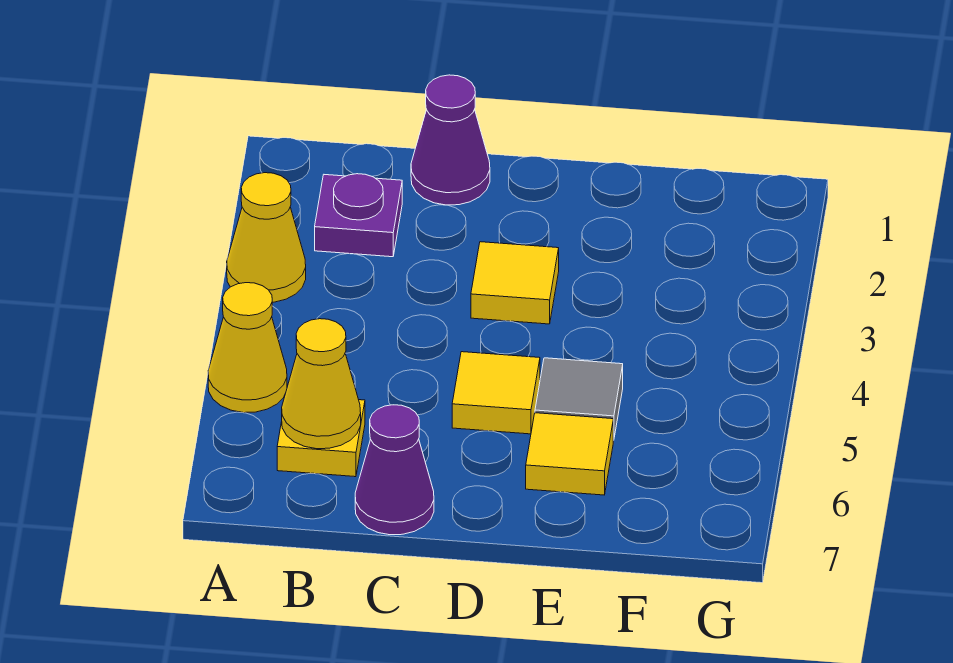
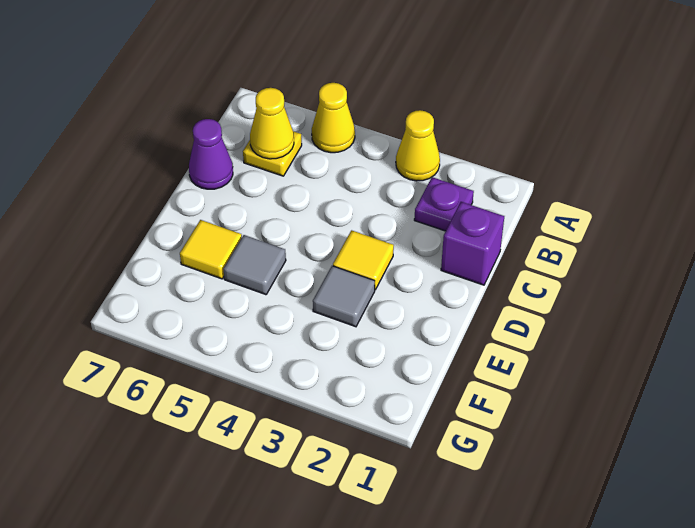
purple cone C1 level 1 -> purple brick C1 level 1
yellow tile D5 level 1 -> none
none -> grey tile E3 level 1

